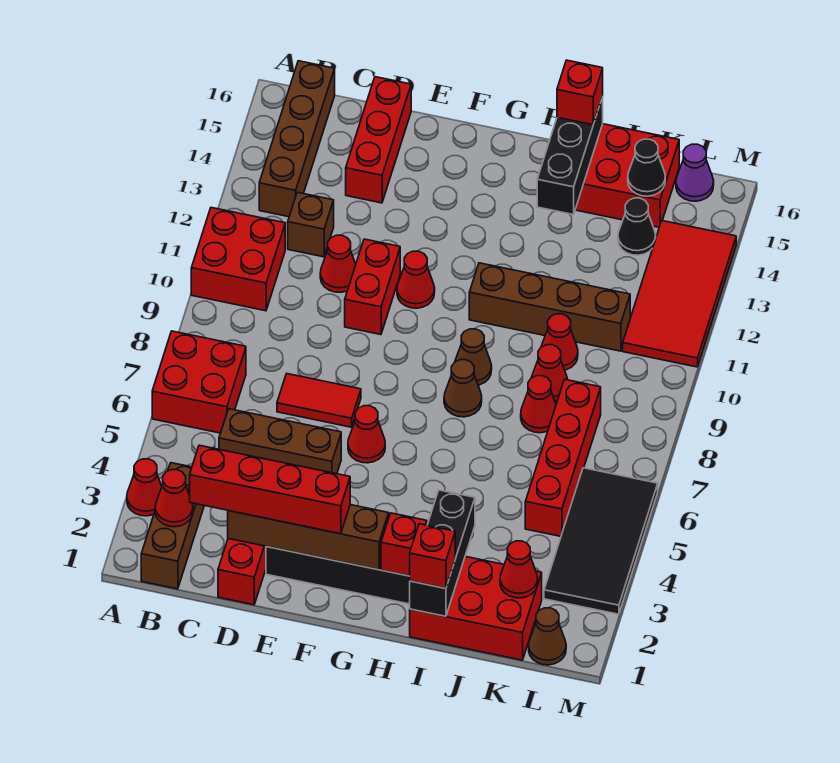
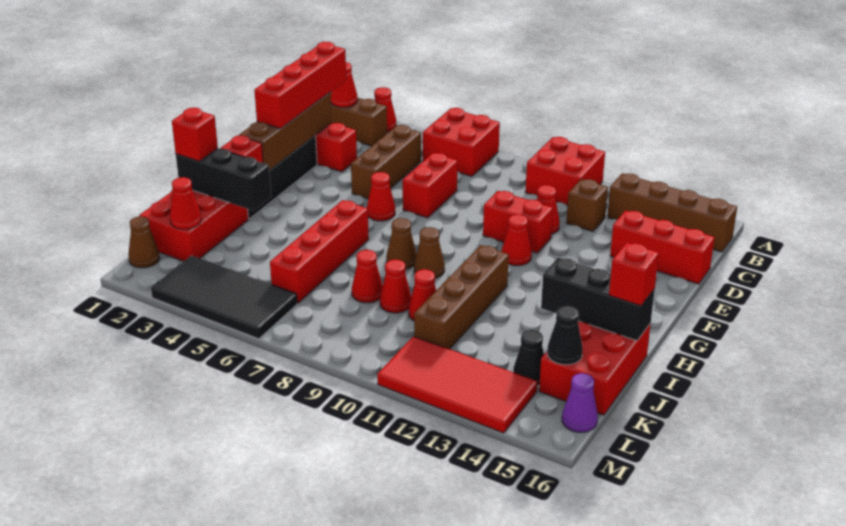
red tile D7:E7 level 1 -> red brick D7:E7 level 1
red brick K5:K8 level 1 -> red brick H6:K6 level 1

